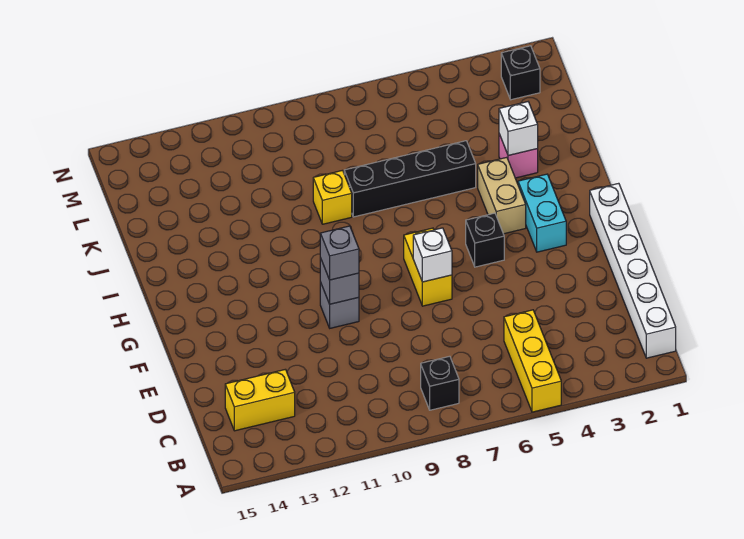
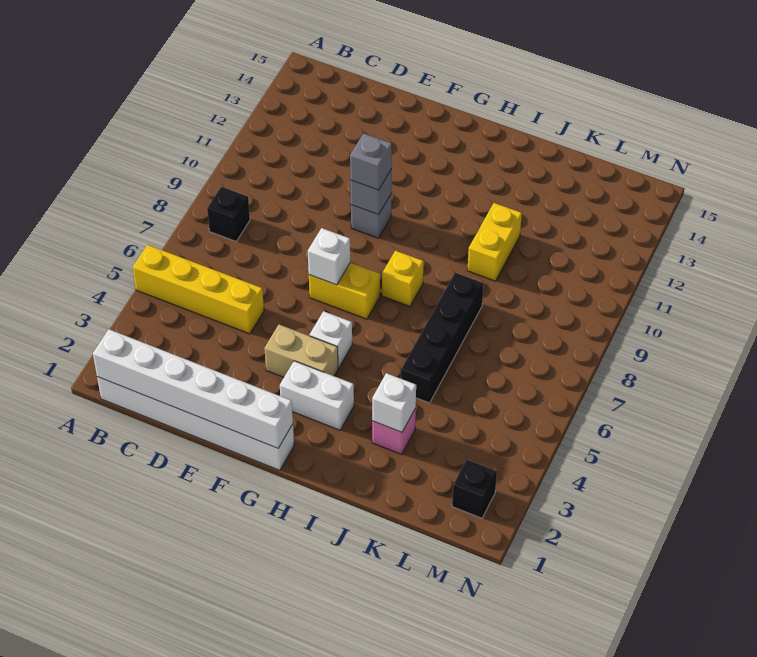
yellow brick A5:C5 level 1 -> yellow brick A5:D5 level 1
none -> white brick B1:G1 level 2
yellow brick C13:C14 level 1 -> yellow brick J10:J11 level 1
cyan brick G3:H3 level 1 -> white brick G3:H3 level 1
black brick G5 level 1 -> white brick G5 level 1
tan brick H4:I4 level 1 -> tan brick F4:G4 level 1
yellow brick J9 level 1 -> yellow brick H8 level 1

